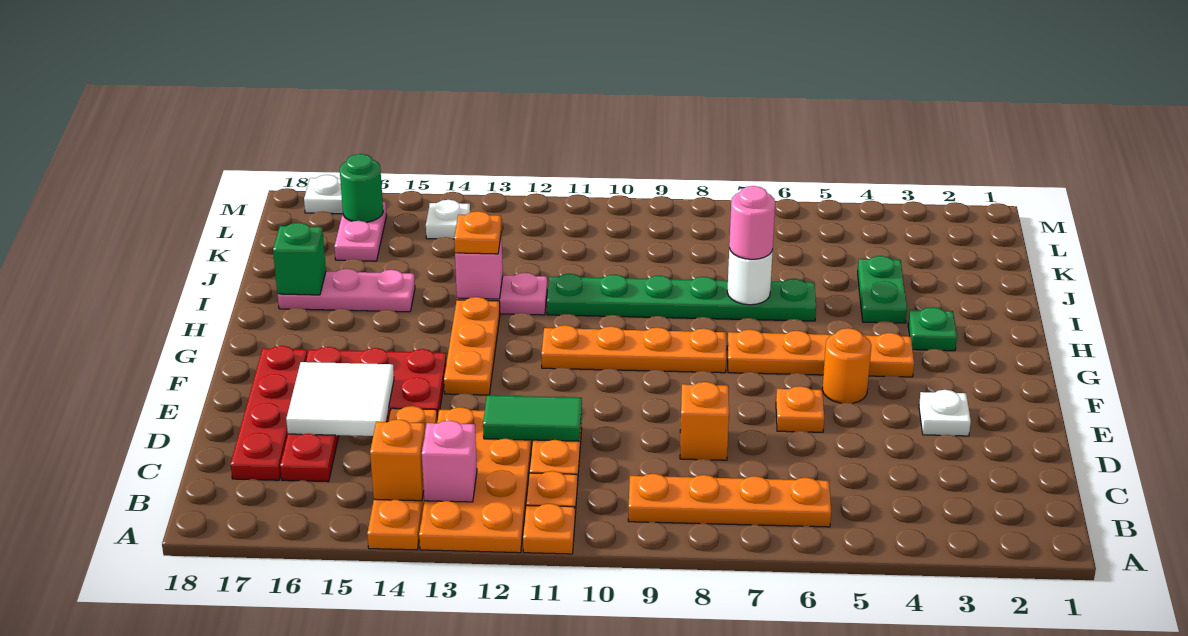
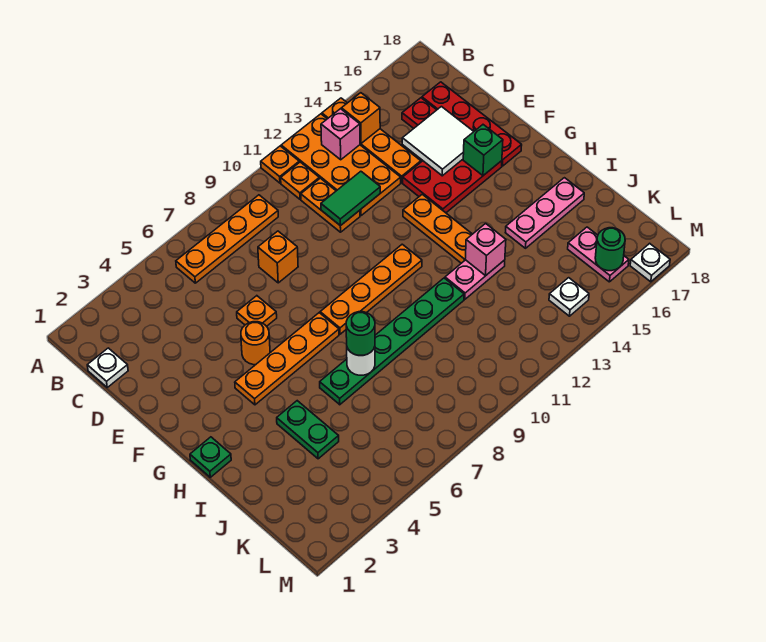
white plate E3 level 1 -> white plate C1 level 1
green plate H3 level 1 -> green plate H1 level 1
pink round brick I7 level 3 -> green round brick I7 level 3
orange plate I13 level 3 -> none
green brick I17 level 2 -> green brick F16 level 2

